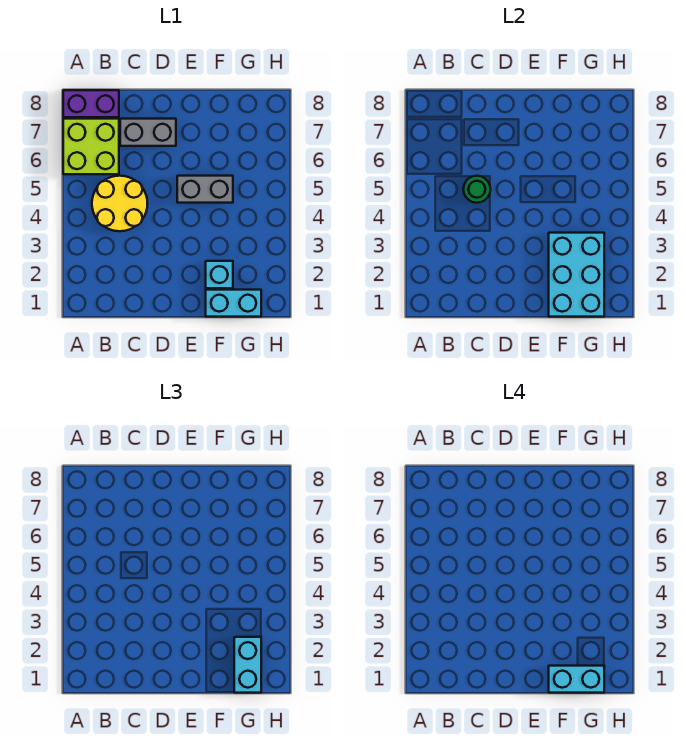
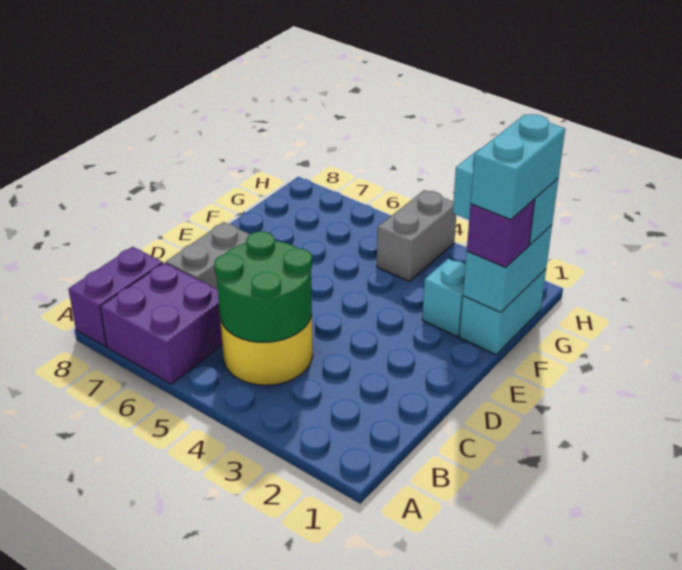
lime brick A6:B7 level 1 -> purple brick A6:B7 level 1
green round brick C5 level 2 -> green round brick B4:C5 level 2
grey brick E5:F5 level 1 -> grey brick G4:H4 level 1
cyan brick F1:G3 level 2 -> cyan brick F1:G1 level 2
none -> purple brick F1 level 3

